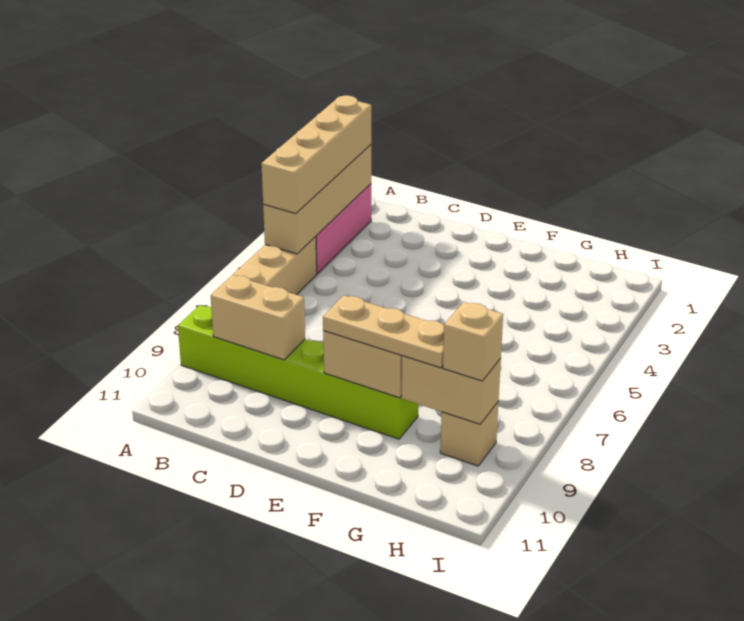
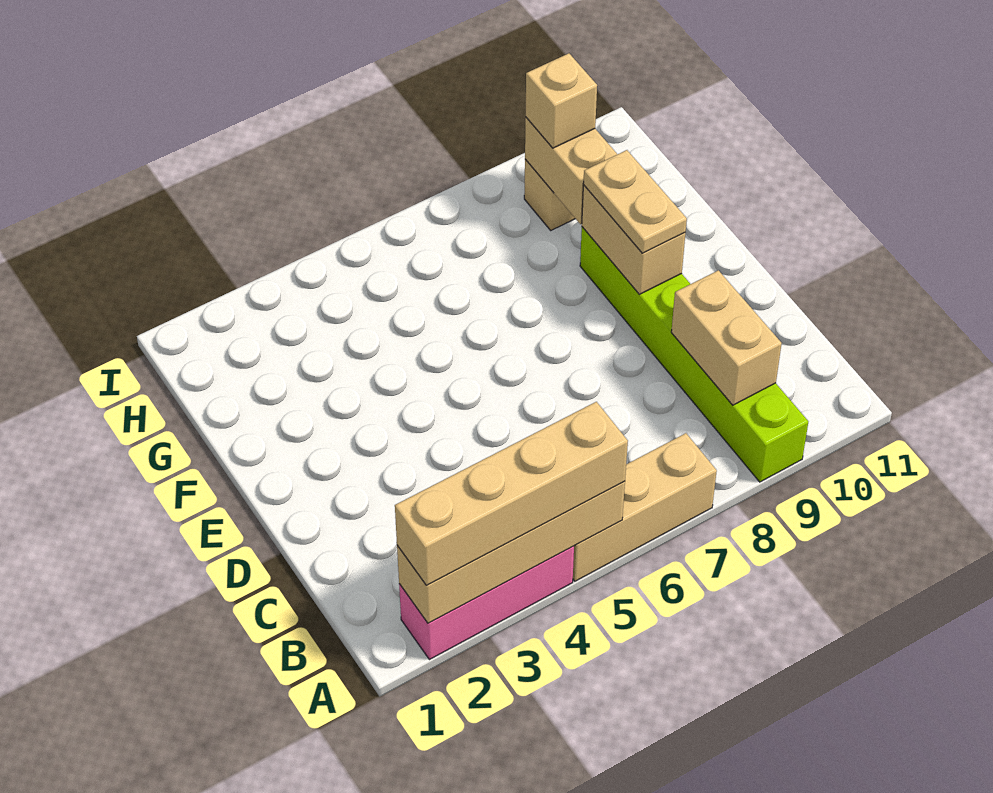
tan plate E9:G9 level 3 -> tan plate E9:F9 level 3

